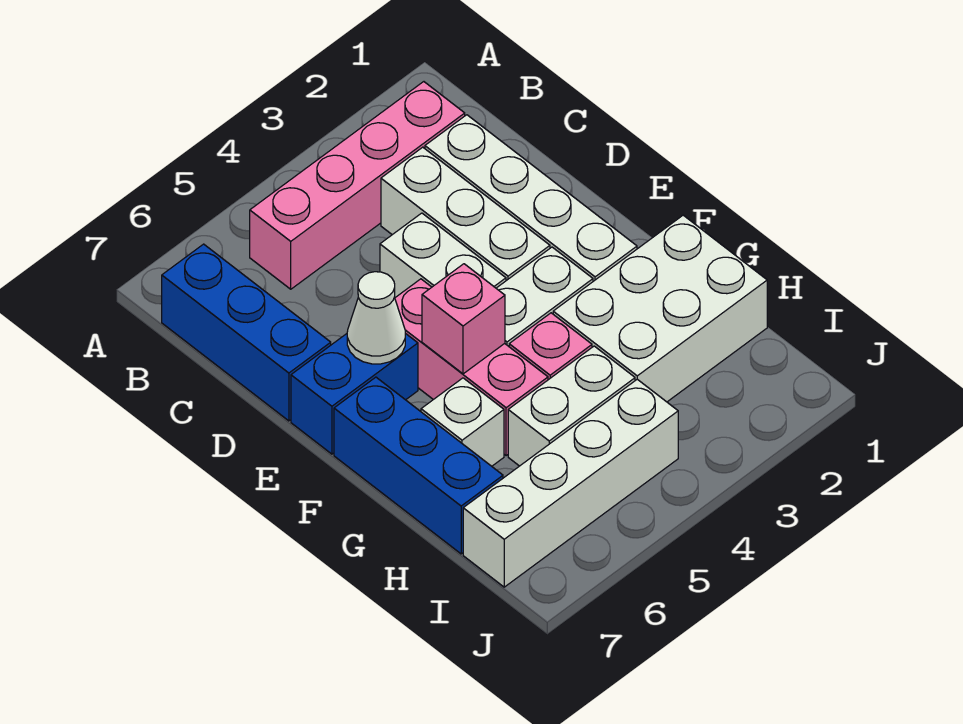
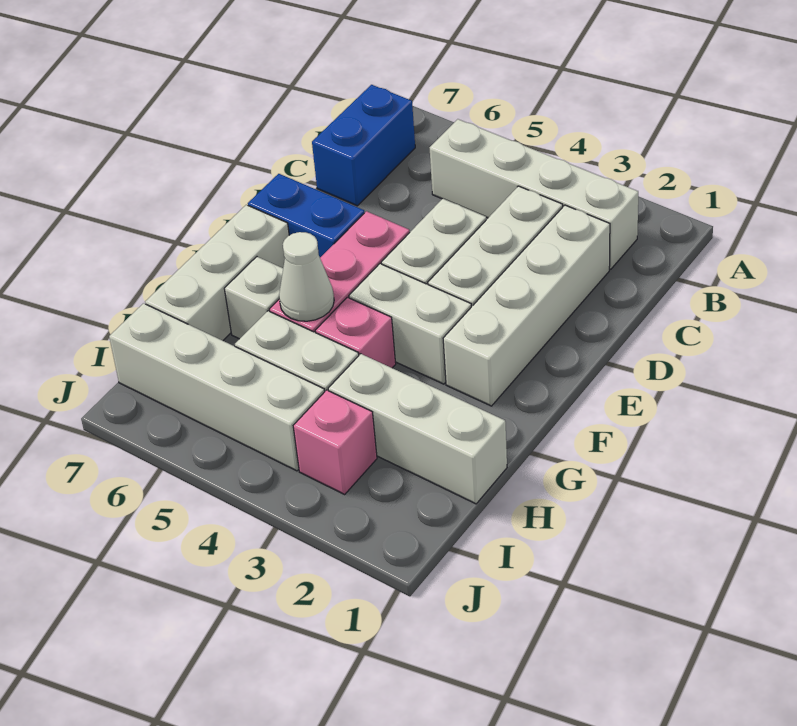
pink brick B2:B5 level 1 -> white brick B2:B5 level 1
blue brick B7:D7 level 1 -> blue brick B7:C7 level 1
white cone E6 level 2 -> white cone G5 level 2
pink brick F5 level 2 -> pink brick I3 level 1
blue brick F7:H7 level 1 -> white brick F7:H7 level 1
white brick G1:H3 level 1 -> white brick H1:H3 level 1

